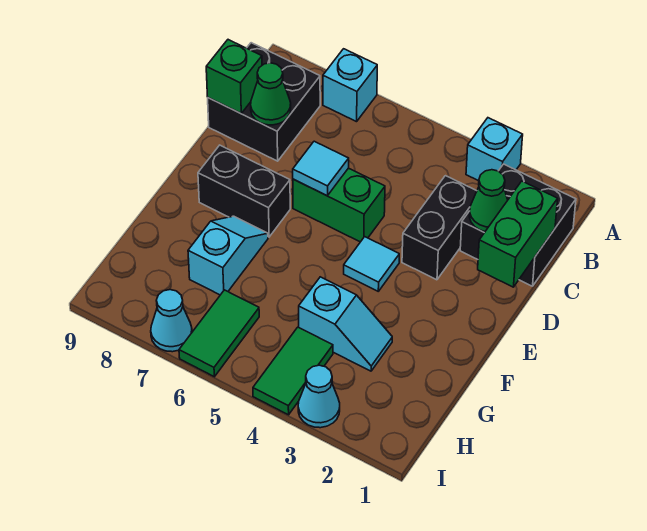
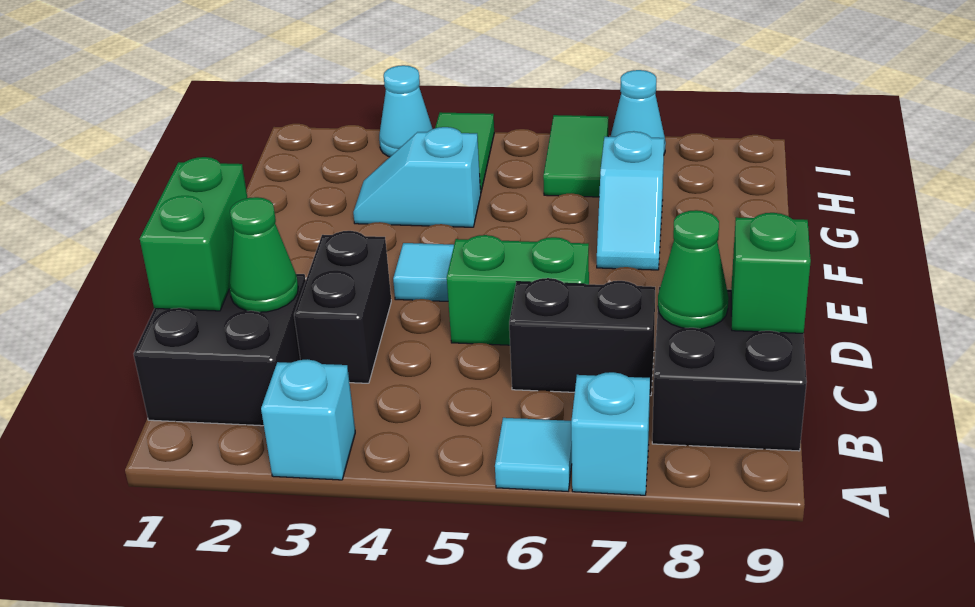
cyan tile D6 level 2 -> cyan tile A6 level 1
black brick E7:E8 level 1 -> black brick C6:C7 level 1

